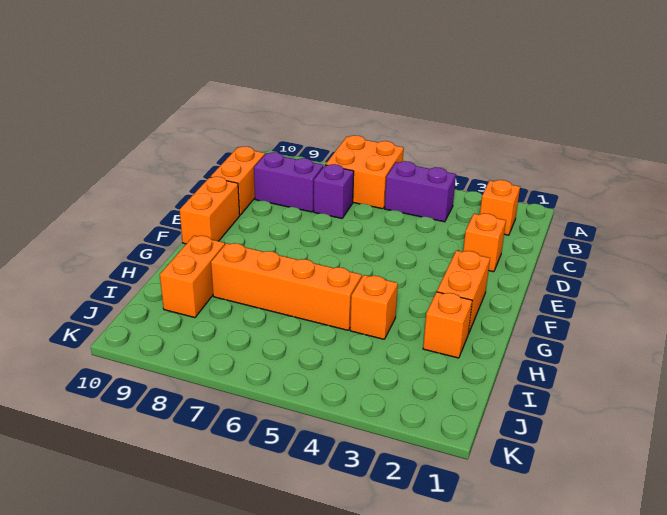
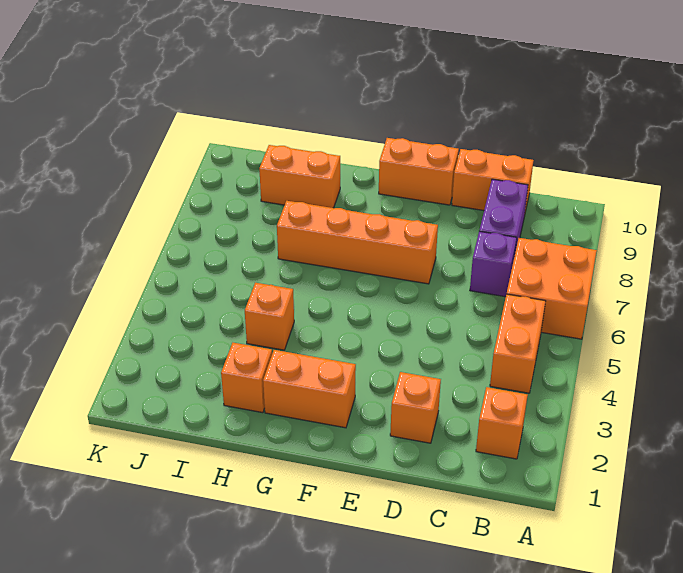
purple brick B4:B5 level 1 -> orange brick B4:B5 level 1
orange brick H5:H8 level 1 -> orange brick E7:H7 level 1

